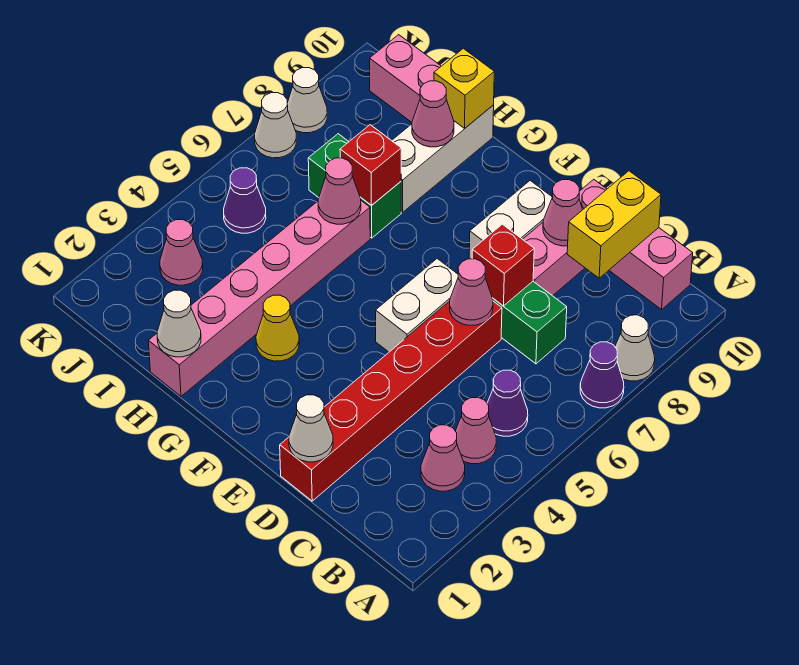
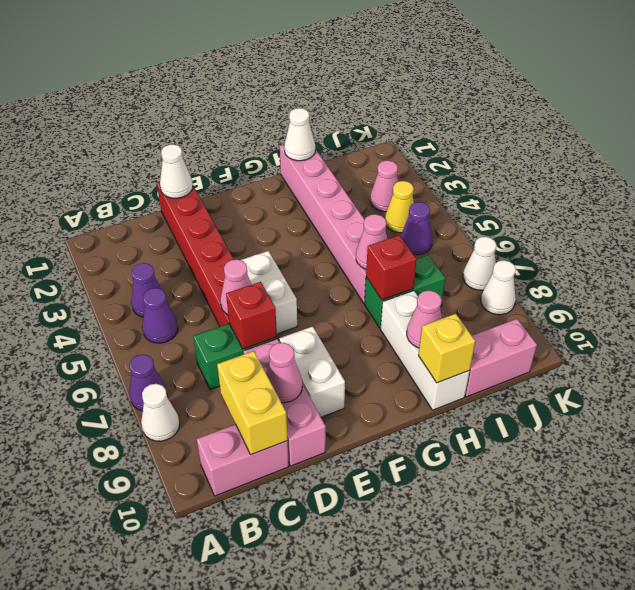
pink cone B3 level 1 -> none
pink cone B4 level 1 -> purple cone B4 level 1
yellow cone G3 level 1 -> yellow cone J4 level 1

